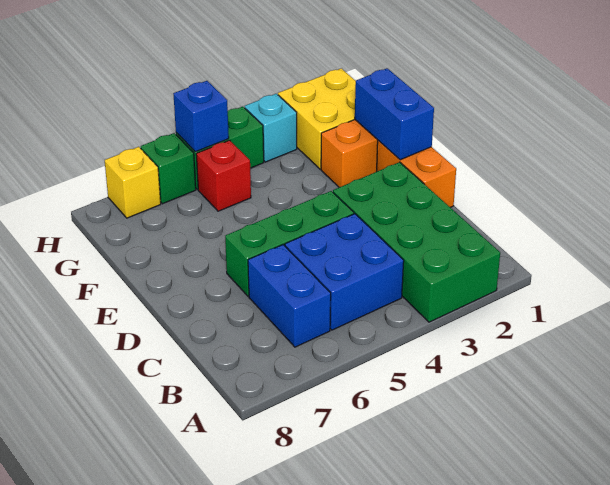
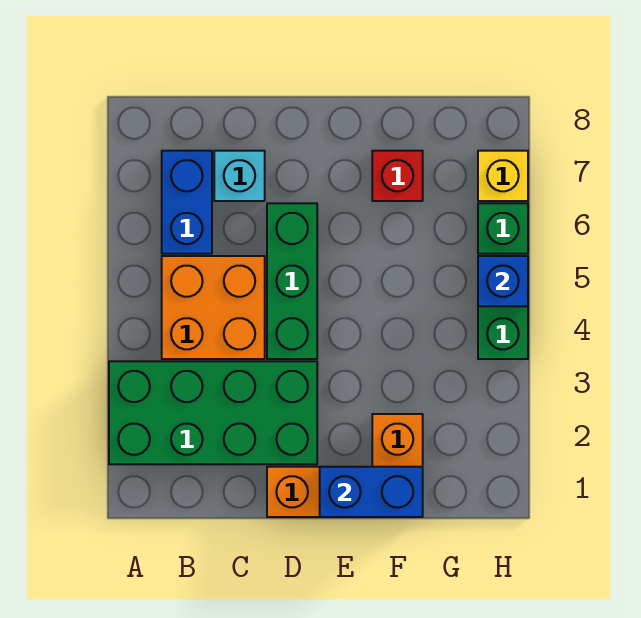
blue brick B4:C5 level 1 -> orange brick B4:C5 level 1
blue brick B6:C6 level 1 -> blue brick B6:B7 level 1
yellow brick G1:H2 level 1 -> none
red brick G5 level 1 -> red brick F7 level 1
cyan brick H3 level 1 -> cyan brick C7 level 1

